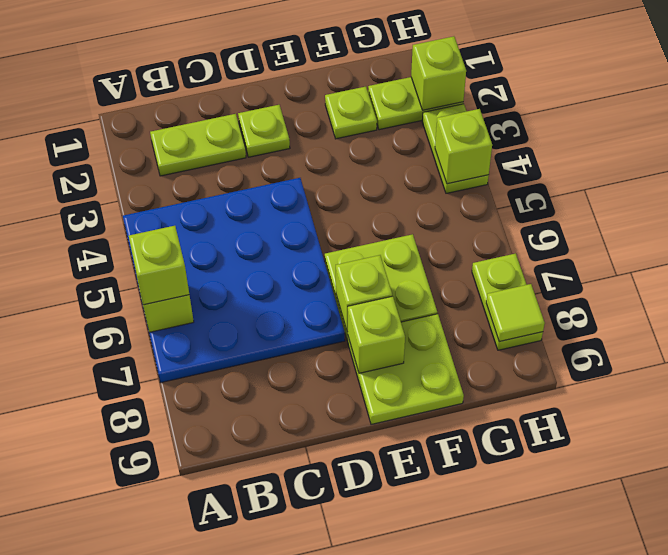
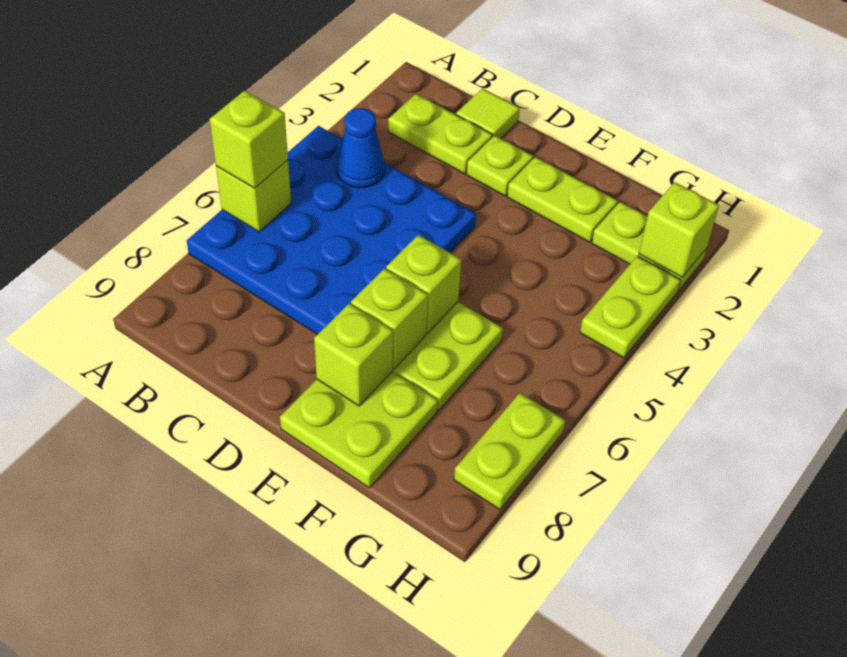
none -> blue cone B4 level 2
lime plate F2 level 1 -> lime plate E2:F2 level 1
lime brick H4 level 2 -> lime brick E6 level 2
lime tile H8 level 2 -> lime tile C1 level 1

